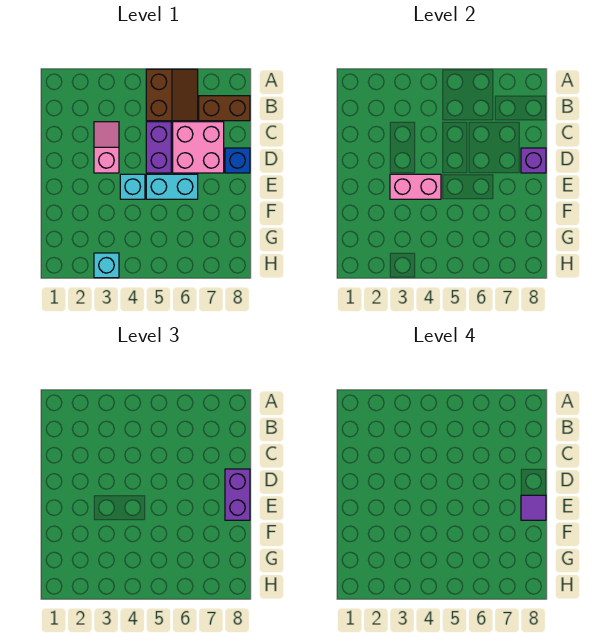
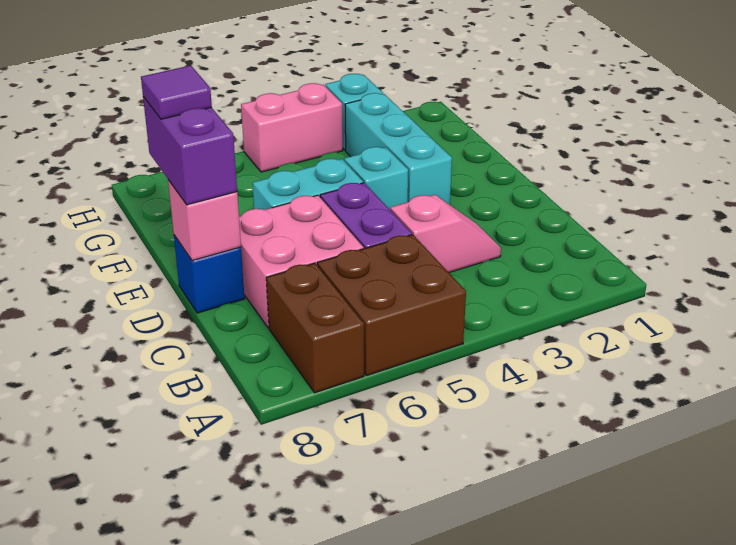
brown slope A5:B6 level 1 top 5 -> brown brick A5:B6 level 1
brown brick B7:B8 level 1 -> brown brick A7:B7 level 1
pink slope C3:D3 level 1 top D -> pink slope C3:C4 level 1 top 4
purple brick D8 level 2 -> pink brick D8 level 2
none -> cyan brick E3:G3 level 1
pink brick E3:E4 level 2 -> pink brick H4:H5 level 1

